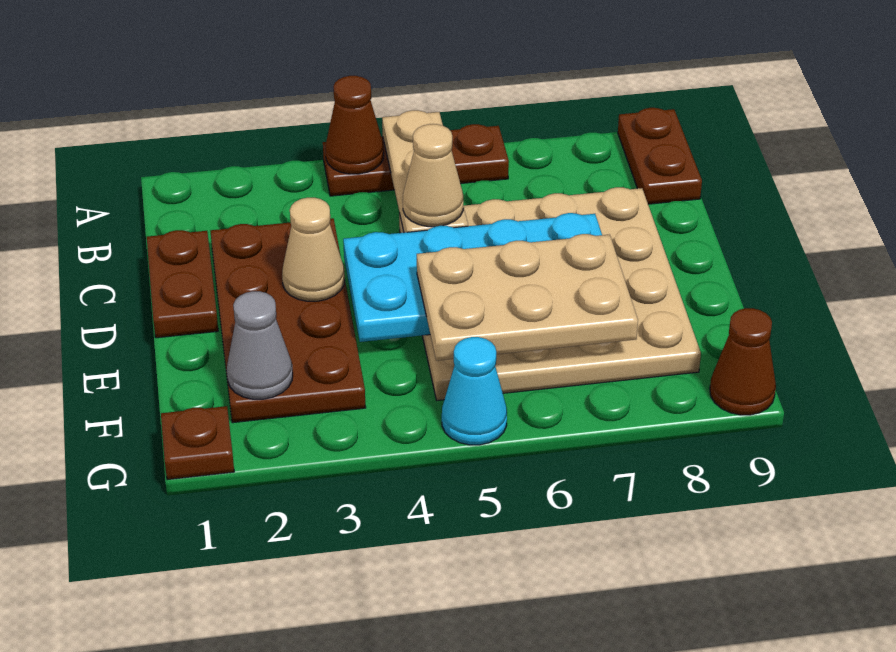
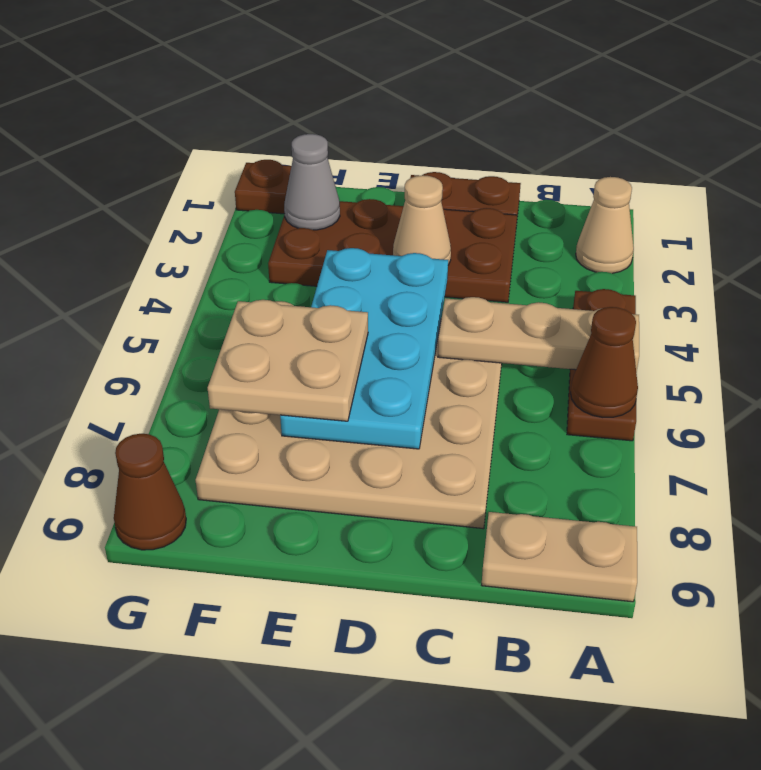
brown cone A4 level 2 -> brown cone A6 level 2
brown plate A9:B9 level 1 -> tan plate A9:B9 level 1
tan cone C5 level 3 -> tan cone A2 level 1
tan plate E5:F7 level 3 -> tan plate E6:F7 level 3
cyan cone G5 level 1 -> none

